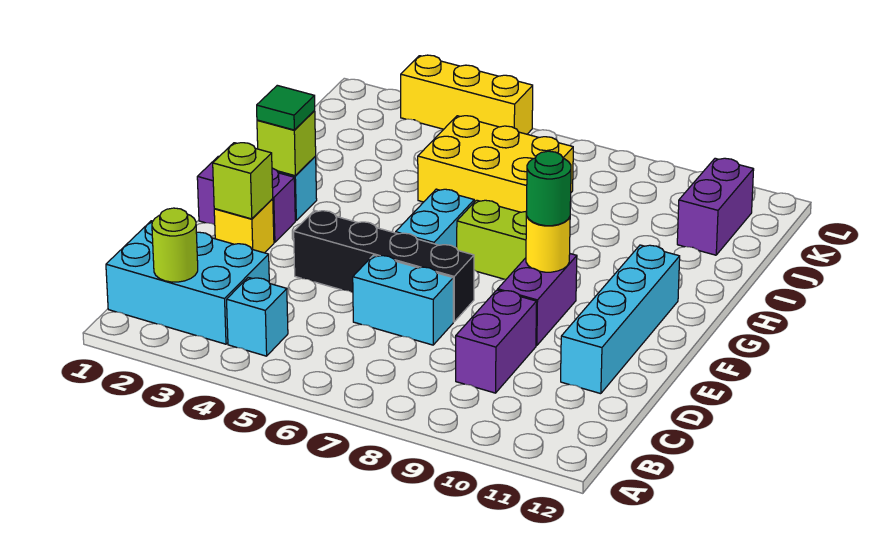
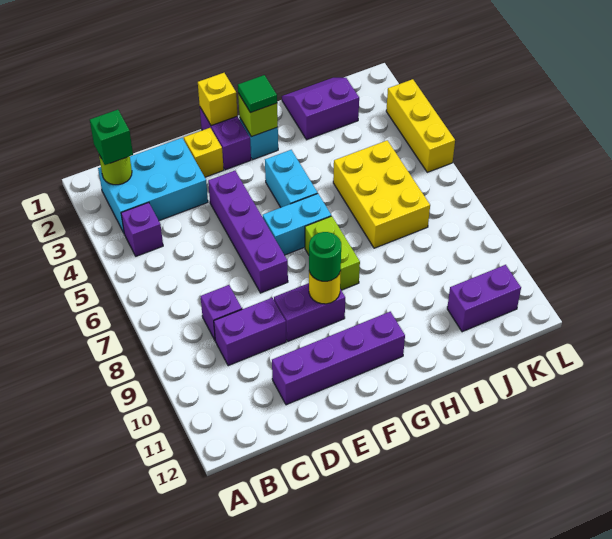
cyan brick B1:C3 level 1 -> cyan brick B2:D3 level 1
none -> green brick B2 level 3
cyan brick B4 level 1 -> purple brick B4 level 1
none -> purple brick C8 level 1
cyan brick D6:D7 level 1 -> cyan brick G4:G5 level 1
cyan brick D11:G11 level 1 -> purple brick D11:G11 level 1
lime brick E2 level 2 -> none
black brick E4:E7 level 1 -> purple brick E4:E7 level 1
none -> yellow brick F1 level 2
none -> purple slope I1:J2 level 1 top 2

